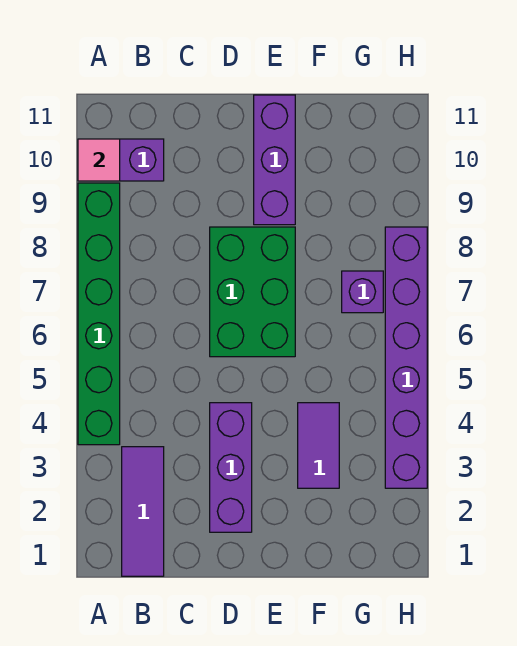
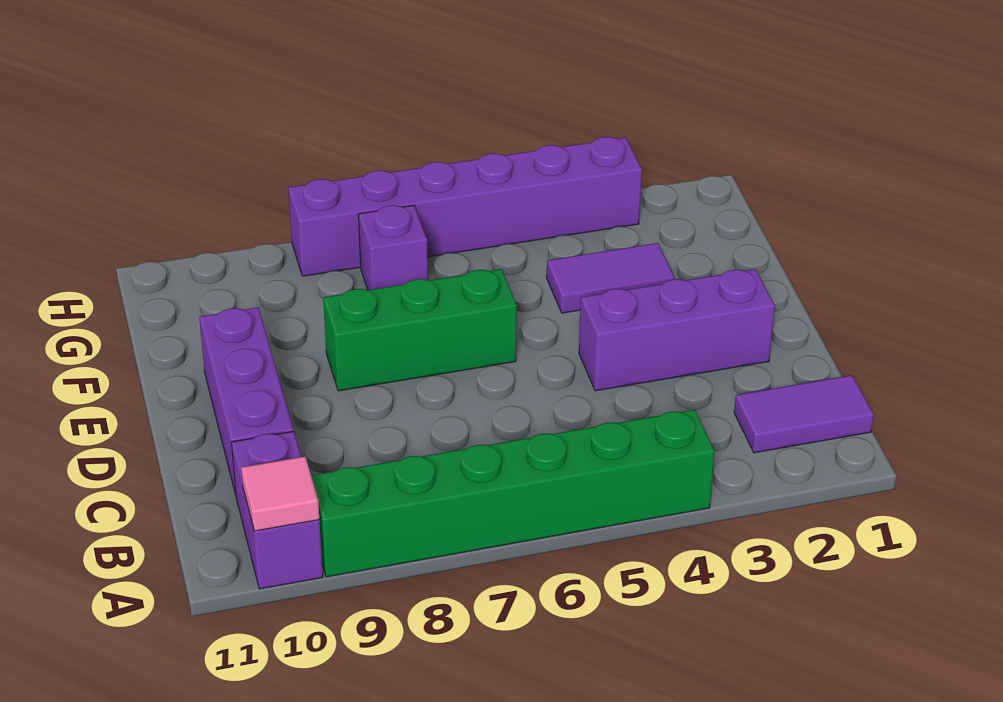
purple tile B1:B3 level 1 -> purple tile B1:B2 level 1
green brick D6:E8 level 1 -> green brick E6:E8 level 1
purple brick E9:E11 level 1 -> purple brick C10:E10 level 1

